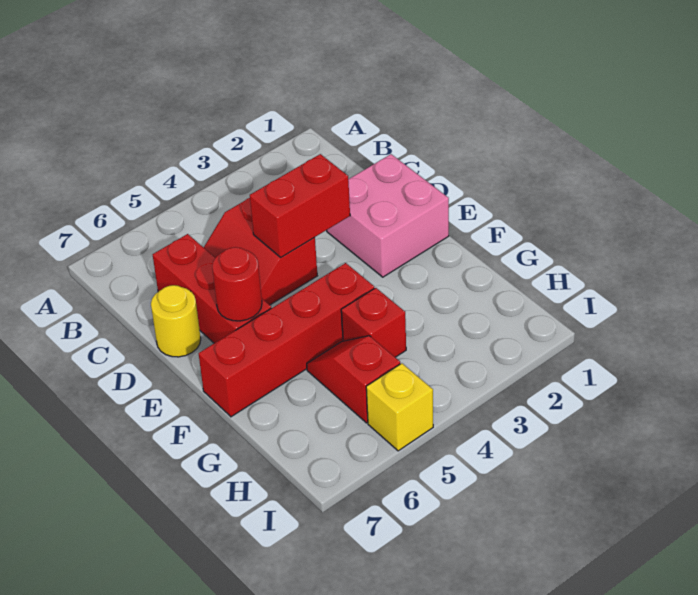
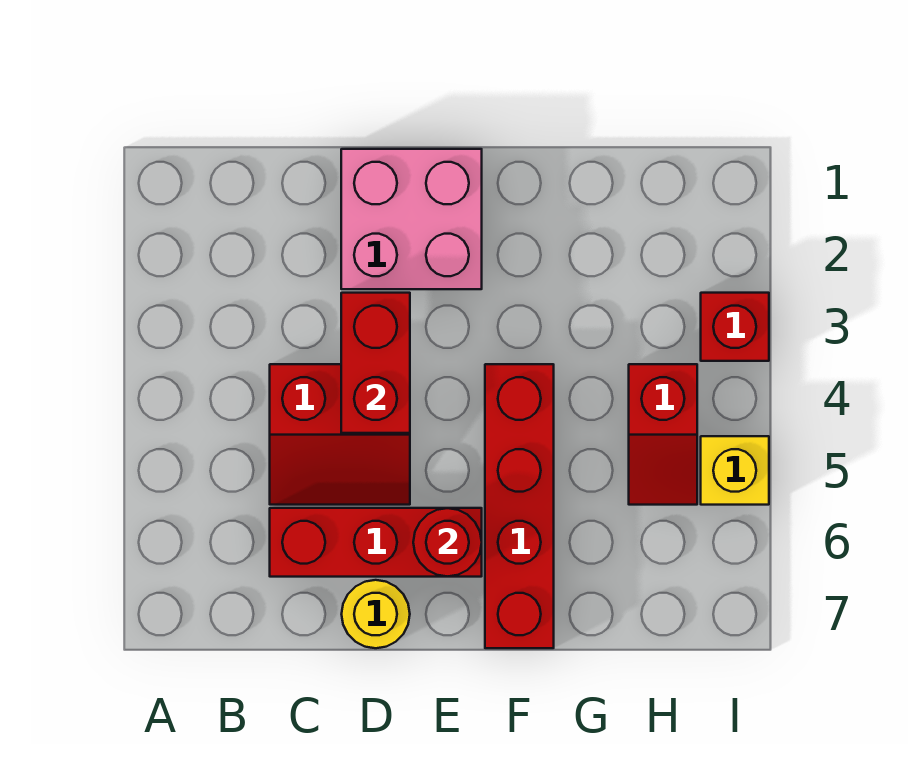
red brick G4 level 1 -> red brick I3 level 1
red slope G5:H5 level 1 top H -> red slope H4:H5 level 1 top 4

